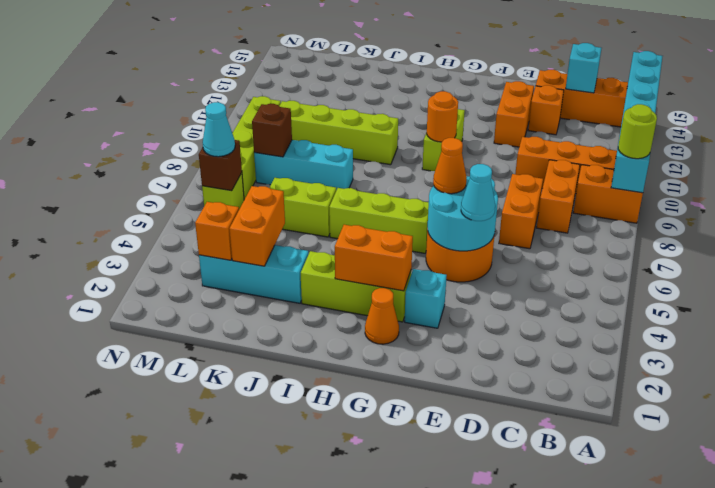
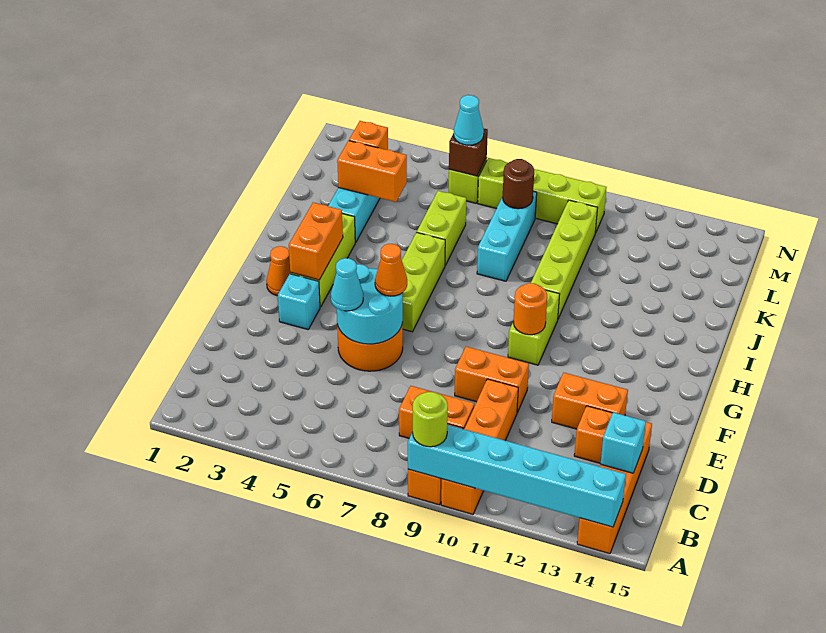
orange brick D7:D8 level 1 -> orange brick E9:E10 level 1
lime brick G10:G11 level 1 -> lime brick G10:H10 level 1
brown brick L8 level 2 -> brown round brick L8 level 2

